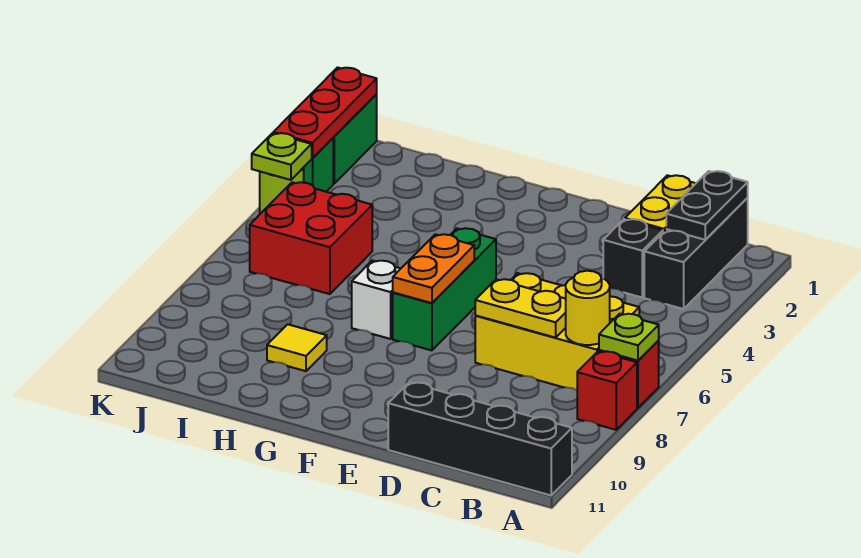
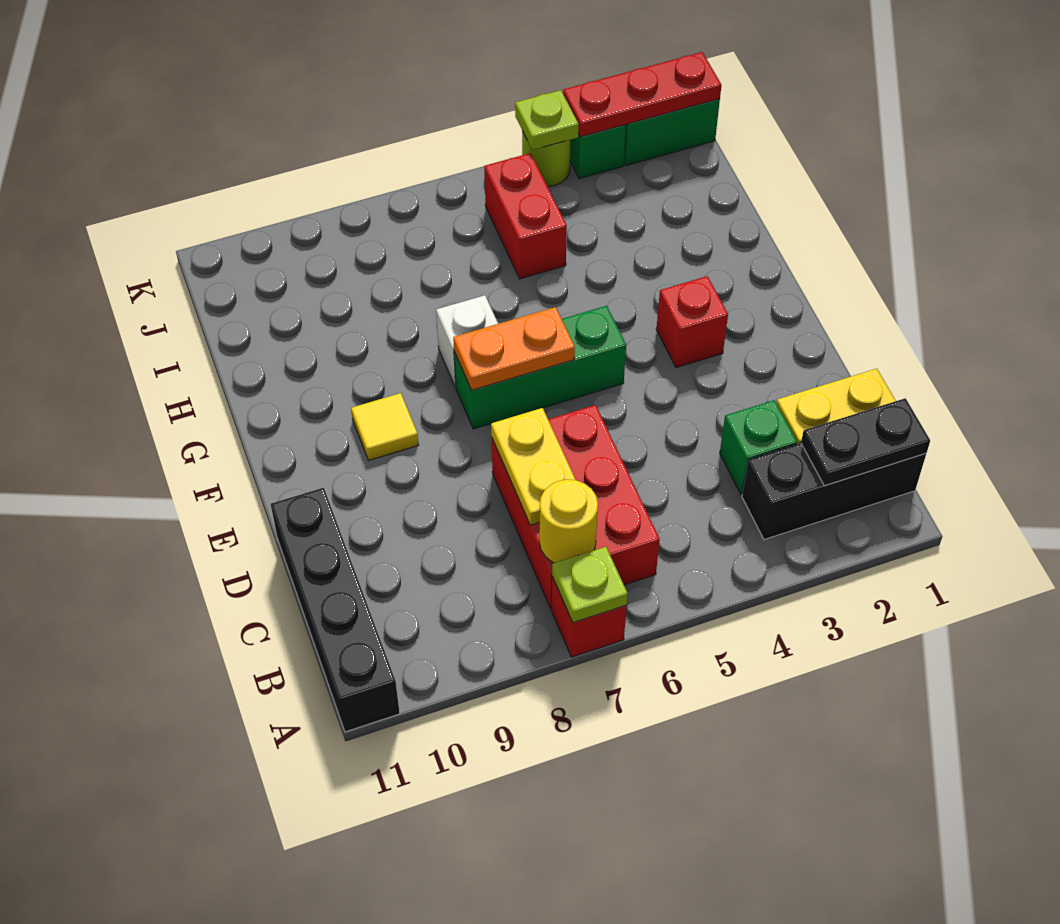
red brick A8 level 1 -> red brick F3 level 1
yellow brick B6:D7 level 1 -> red brick B6:D7 level 1
black brick C3 level 1 -> green brick C3 level 1
yellow tile H9 level 1 -> yellow tile F9 level 1
red brick I5:J6 level 1 -> red brick I5:J5 level 1

